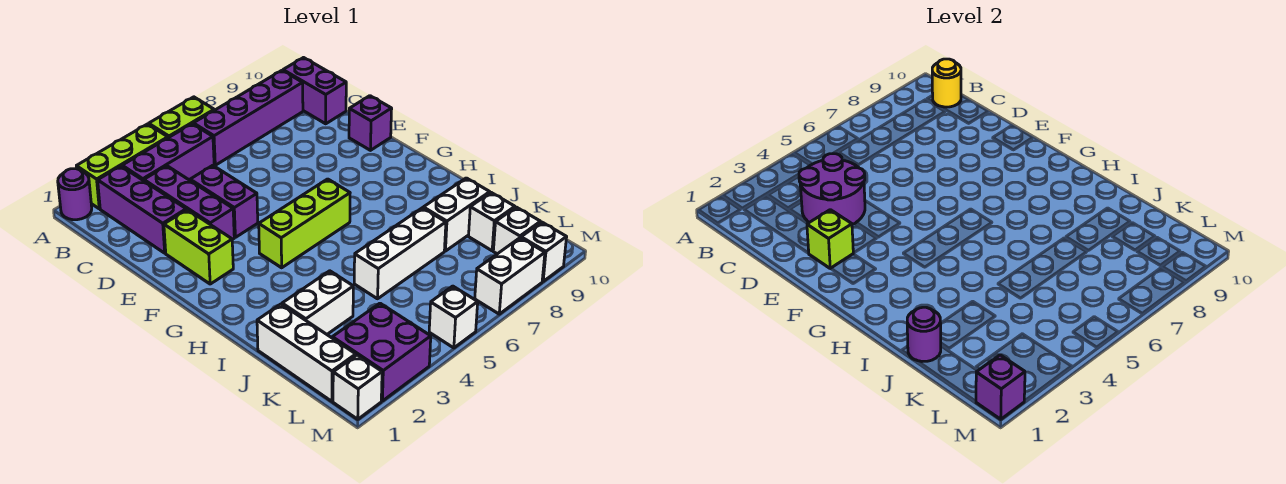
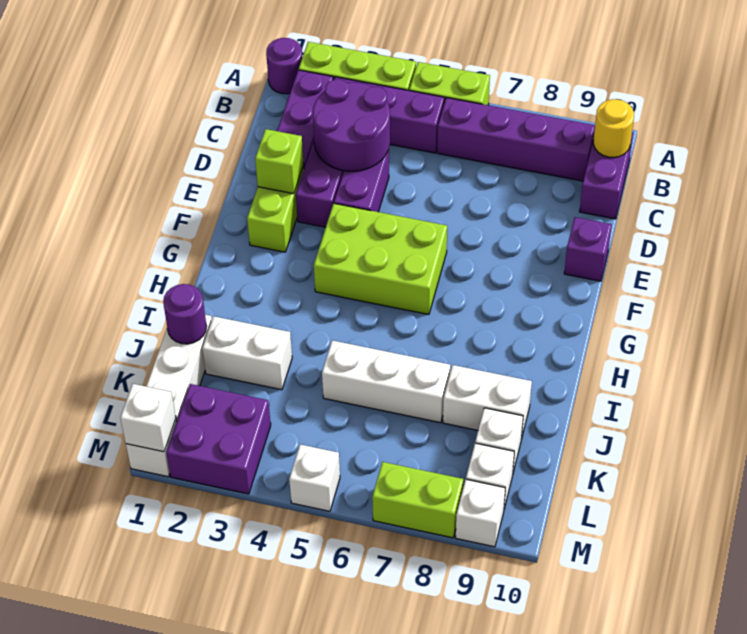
lime brick G4:G6 level 1 -> lime brick F4:G6 level 1
purple brick M1 level 2 -> white brick M1 level 2
white brick M7:M8 level 1 -> lime brick M7:M8 level 1

